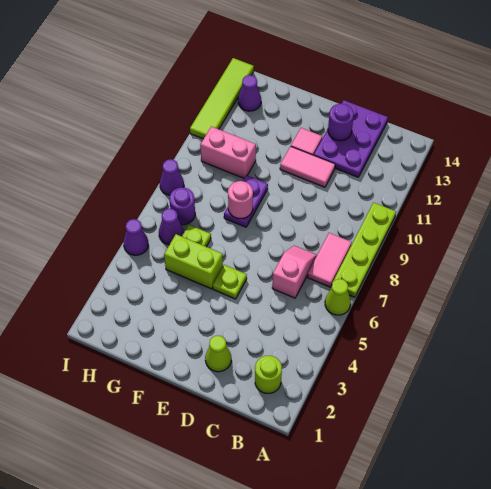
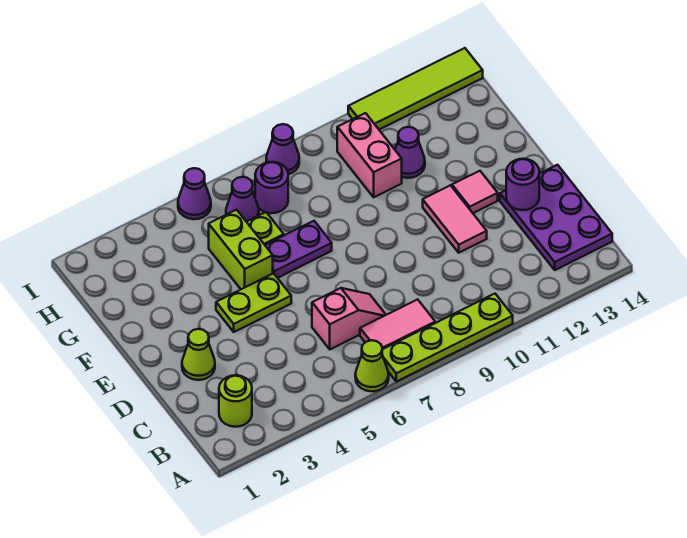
purple plate C12:D14 level 1 -> purple plate B13:D14 level 1
lime plate E5 level 1 -> lime plate E4:E5 level 1
purple plate F8:F9 level 1 -> purple plate F6:F7 level 1
pink round brick F8 level 2 -> none
purple cone H13 level 1 -> purple cone G11 level 1

